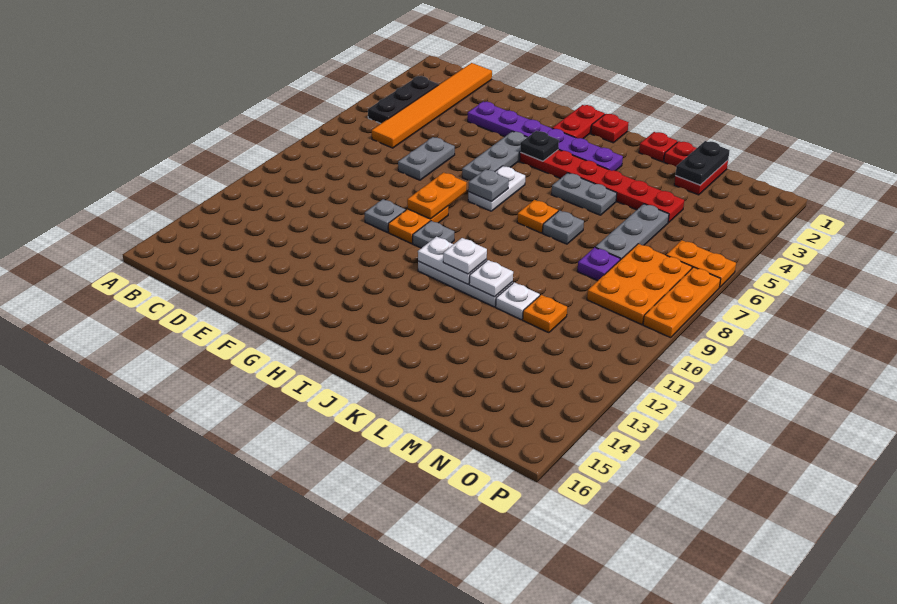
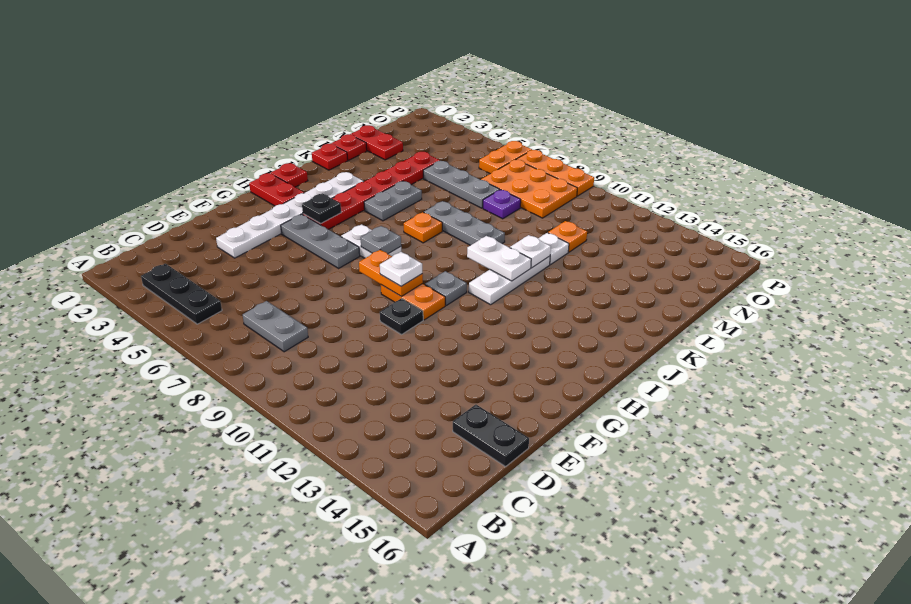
orange tile C1:C6 level 1 -> none
purple plate E3:J3 level 1 -> white plate E3:J3 level 1
grey plate E6:E7 level 1 -> grey plate C7:C8 level 1
grey plate F10 level 1 -> black plate F10 level 1
white plate I11:J11 level 2 -> white plate J10:J11 level 2
white plate J11 level 3 -> white plate G9 level 3
grey plate K7 level 1 -> grey plate K7:K9 level 1
black plate M1:M2 level 2 -> black plate D15:D16 level 1

